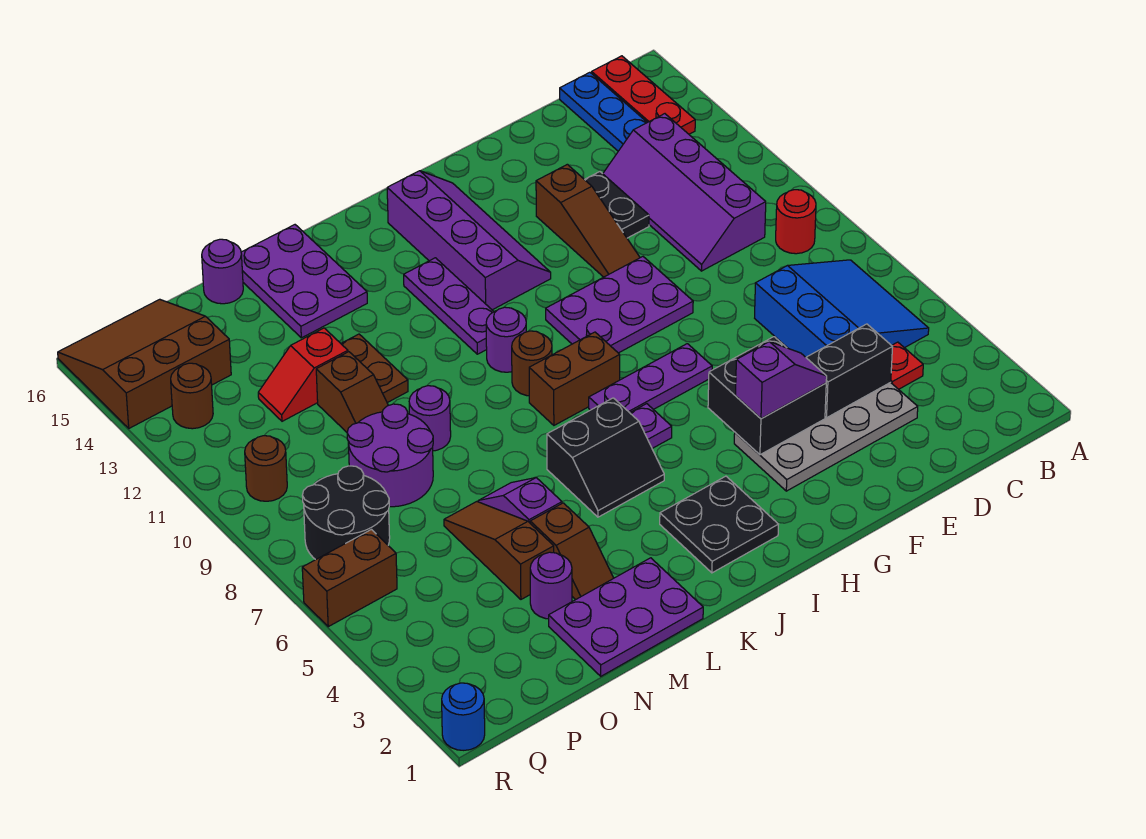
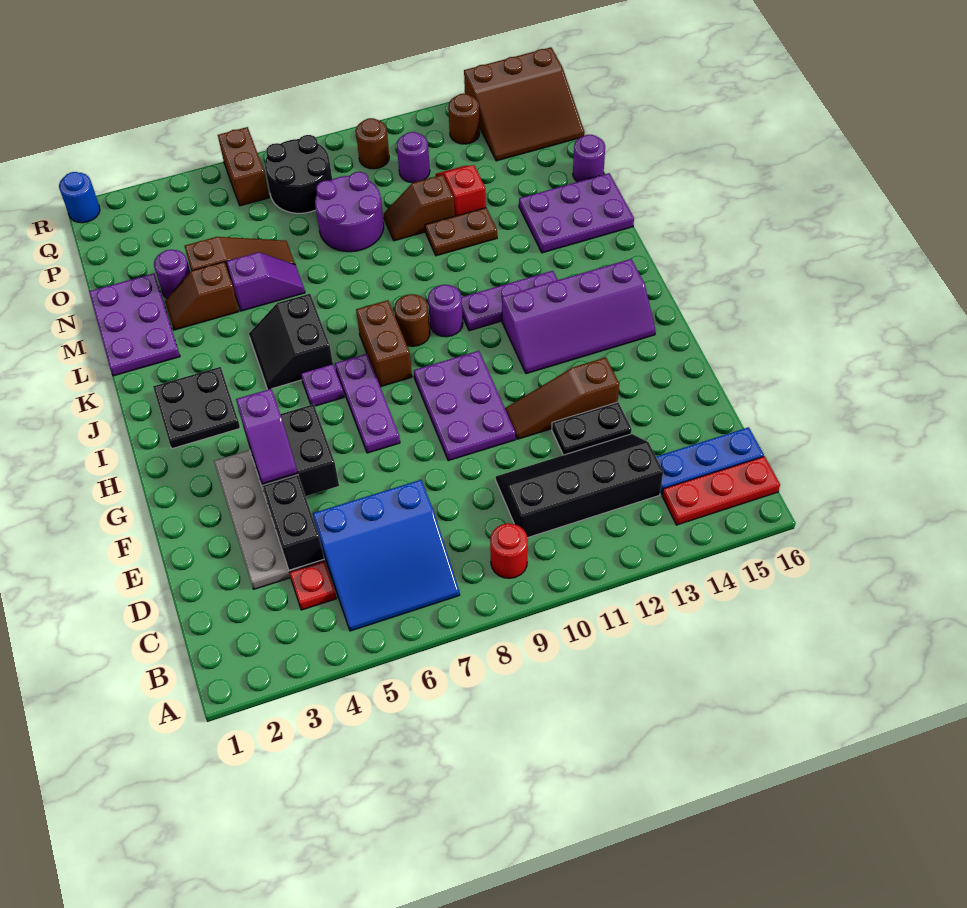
purple slope C10:D13 level 1 top C -> black slope C10:D13 level 1 top C
purple round brick M9 level 1 -> purple round brick P11 level 1
brown slope P14:R16 level 1 top 14 -> brown slope P14:R16 level 1 top R

